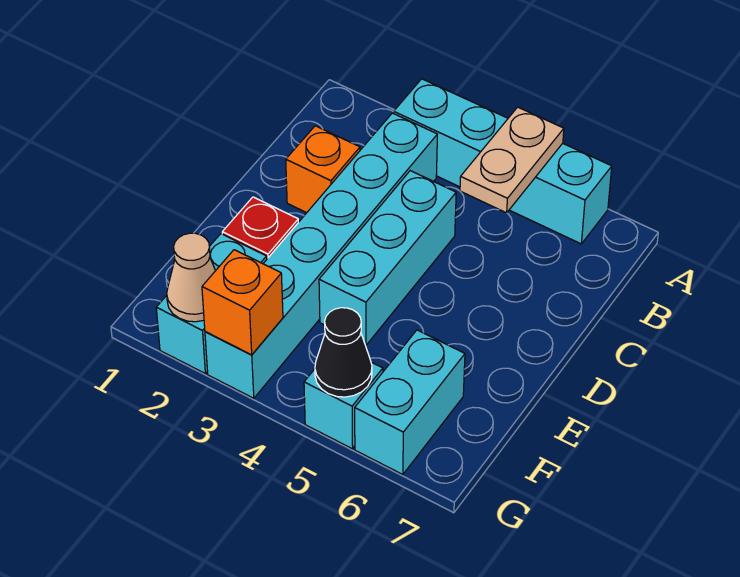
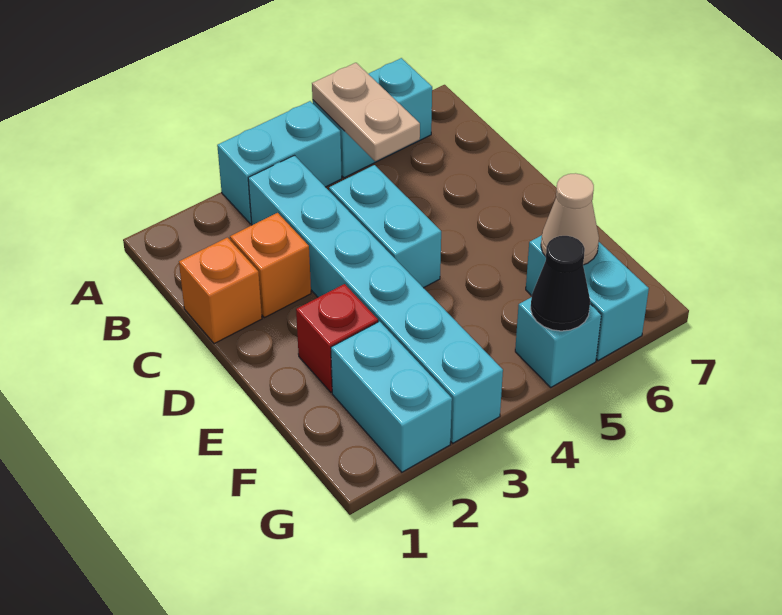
cyan brick C4:E4 level 1 -> cyan brick C4:D4 level 1
tan cone G2 level 2 -> tan cone F6 level 2
orange brick G3 level 2 -> orange brick C1 level 1

